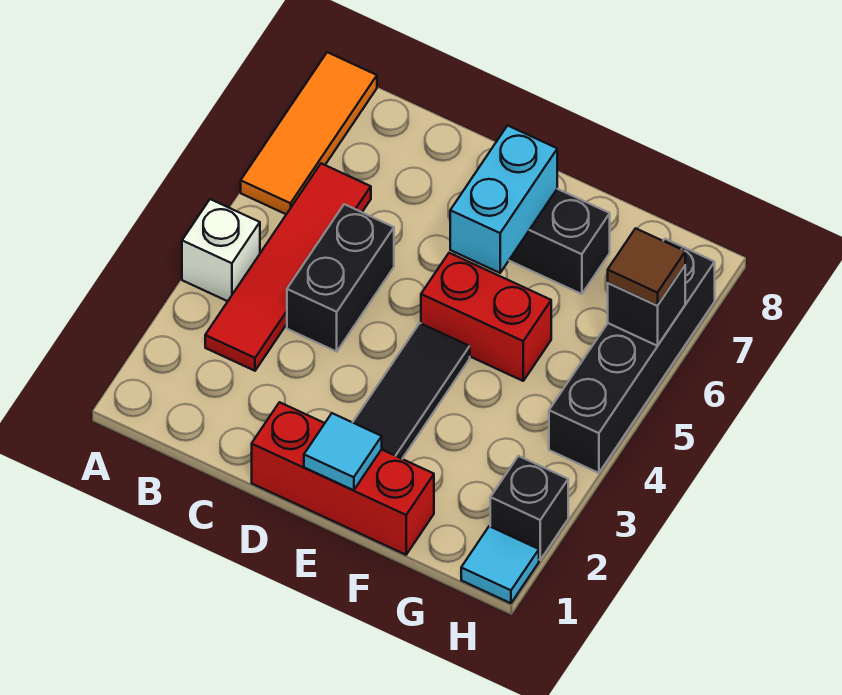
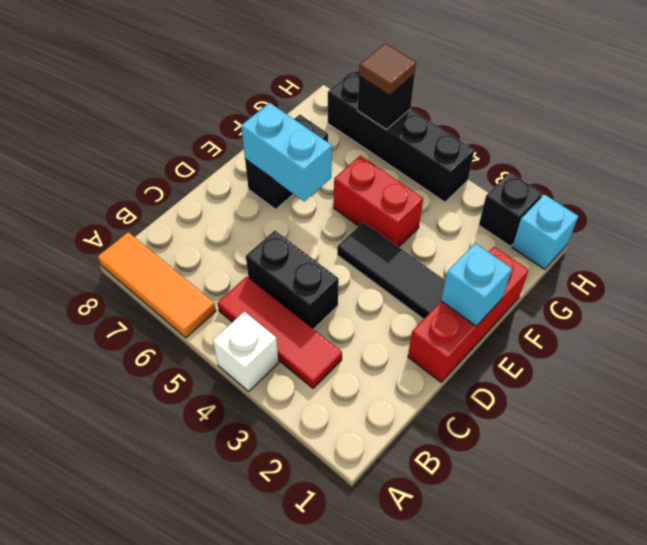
red tile B3:B6 level 1 -> red tile B3:B5 level 1
cyan tile E1 level 2 -> cyan brick E1 level 2
red brick E5:F5 level 1 -> red brick F4:F5 level 1
cyan tile H1 level 1 -> cyan brick H1 level 1

